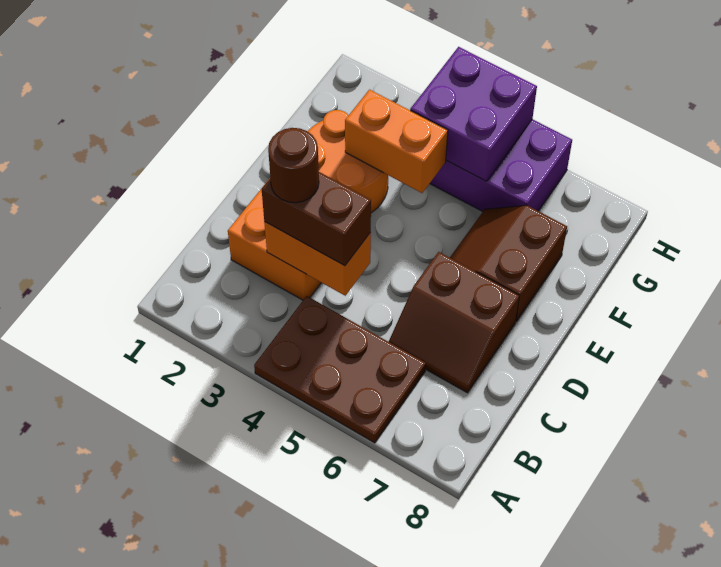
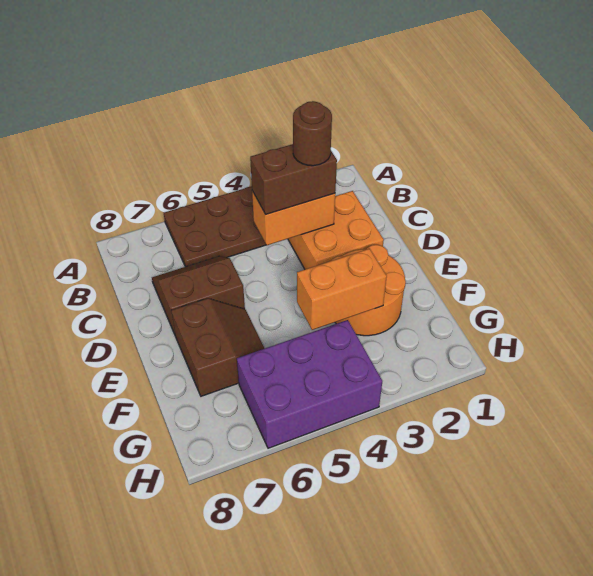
purple brick G4:H5 level 2 -> none

